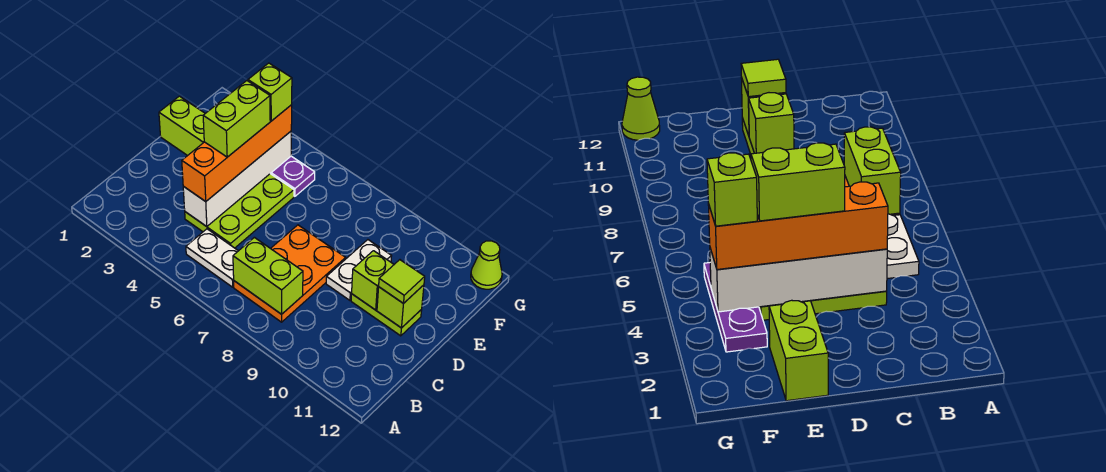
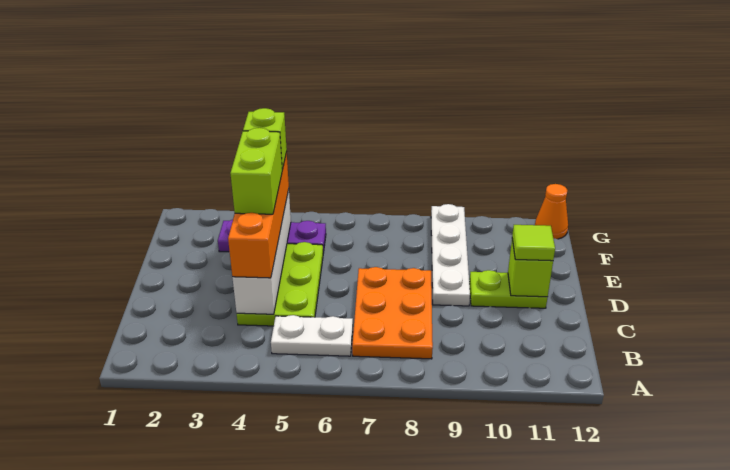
lime brick B7:B8 level 2 -> none
white plate D9:E9 level 1 -> white plate D9:G9 level 1
lime brick D10 level 2 -> none
lime brick E1:E2 level 1 -> none
lime cone G12 level 1 -> orange cone G12 level 1

